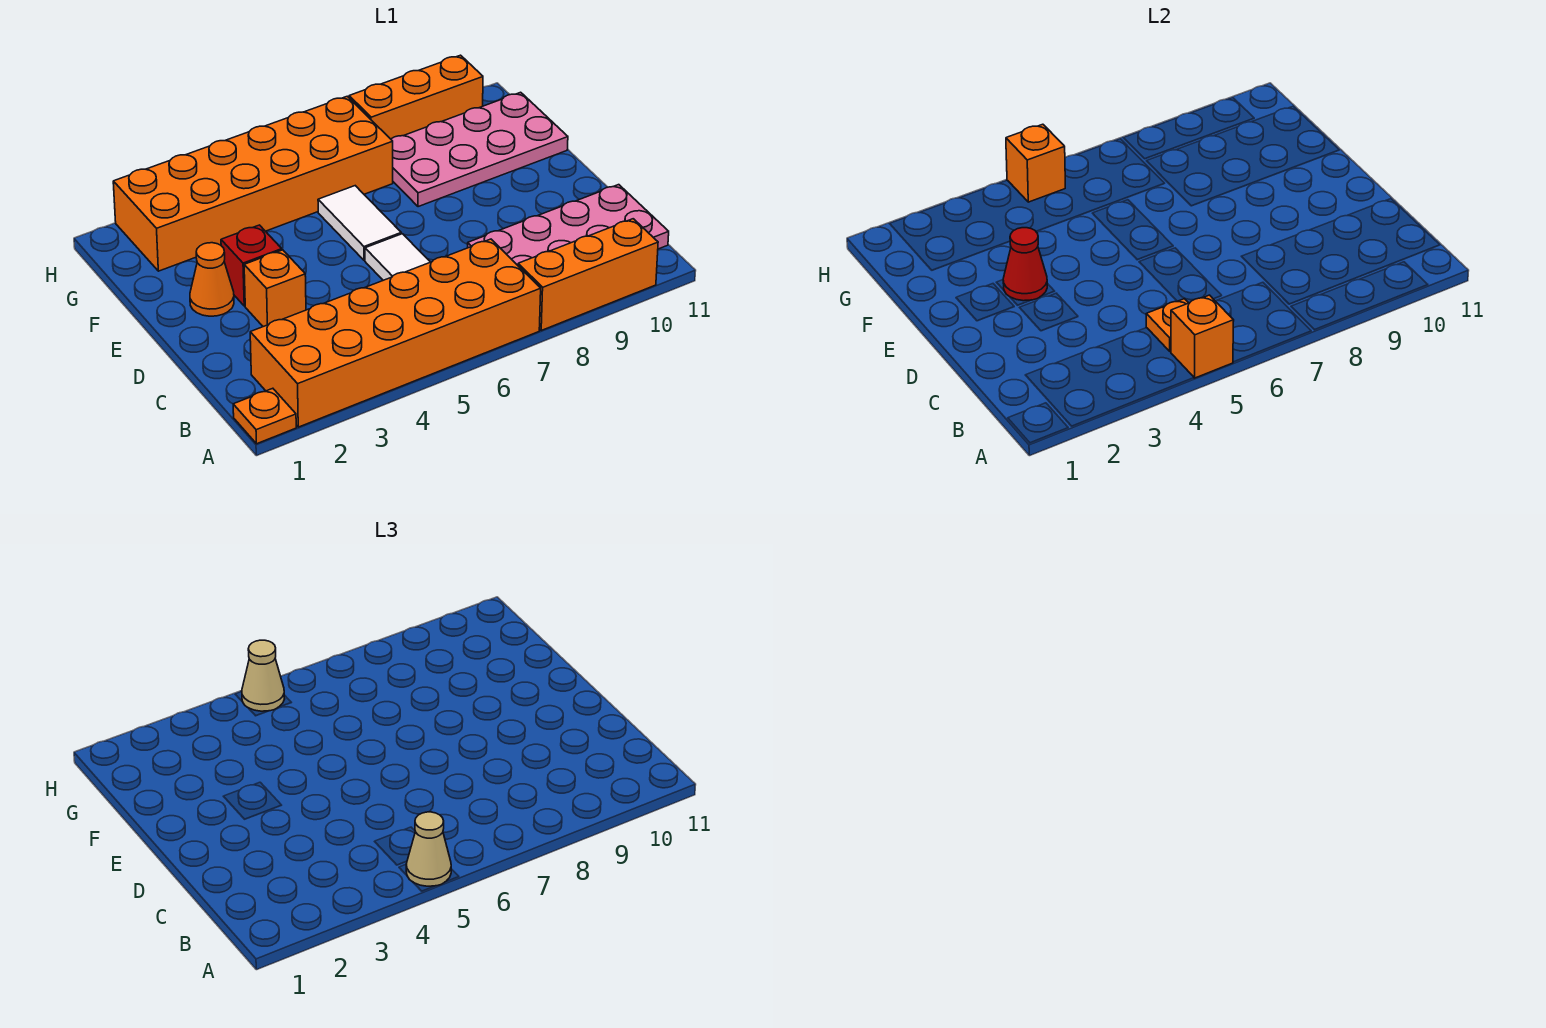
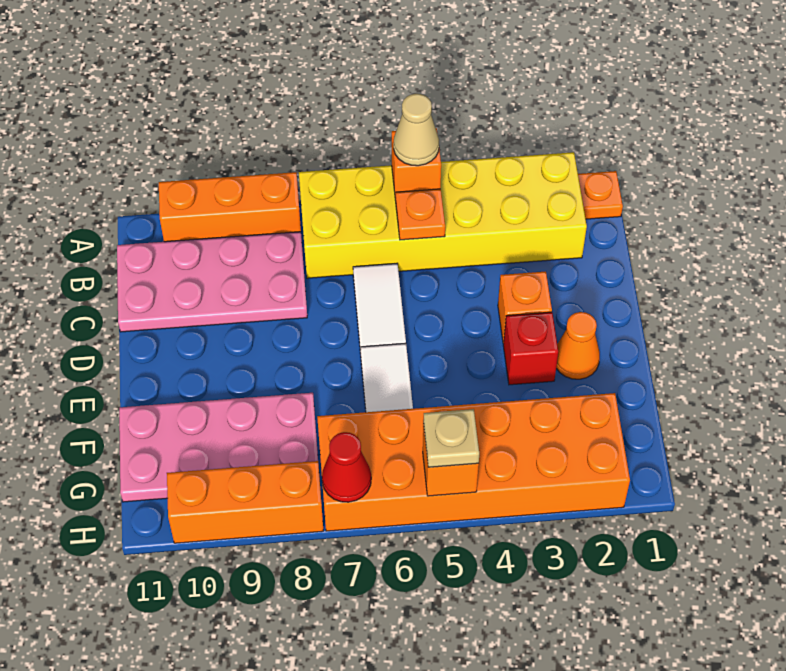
orange brick A2:B7 level 1 -> yellow brick A2:B7 level 1
red cone E3 level 2 -> red cone H7 level 2
tan cone H5 level 3 -> tan plate H5 level 3

